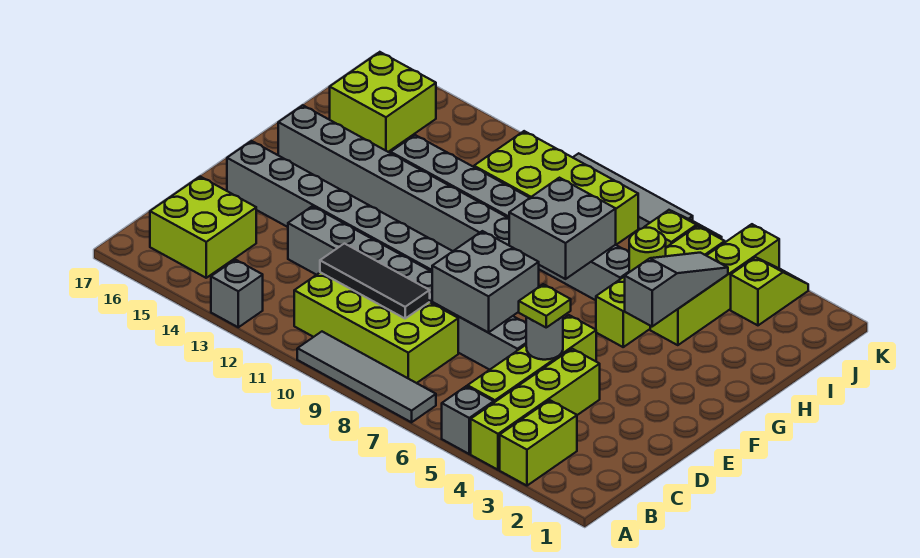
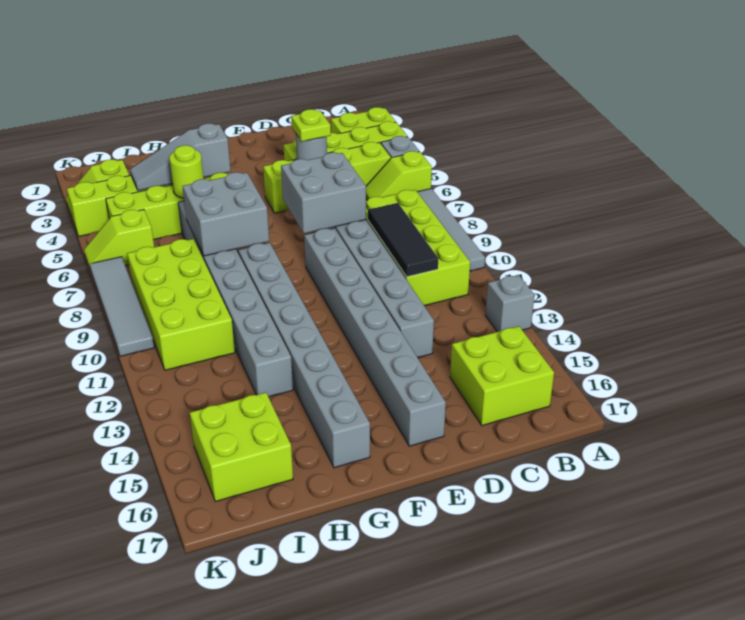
none -> lime slope A6:B6 level 1 top A

